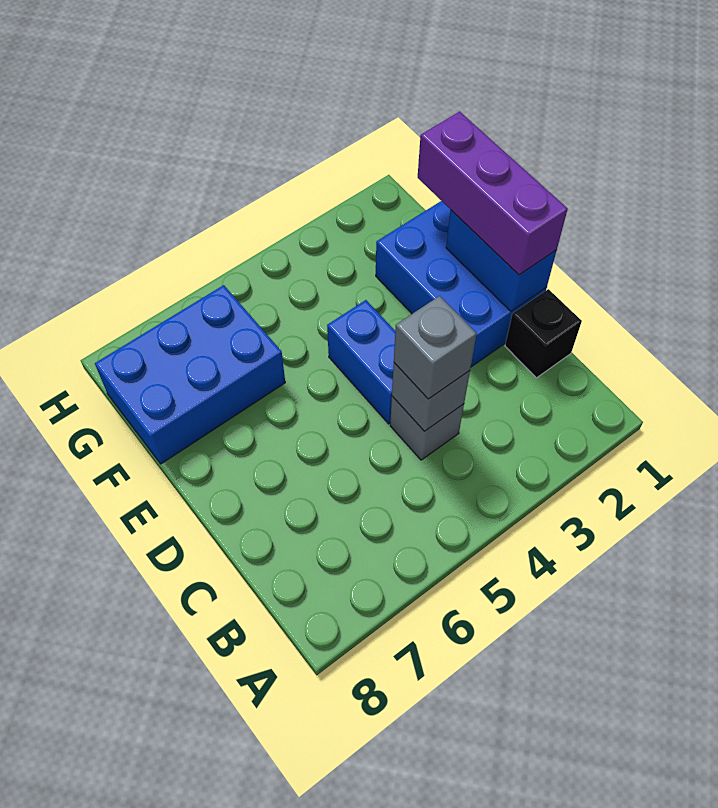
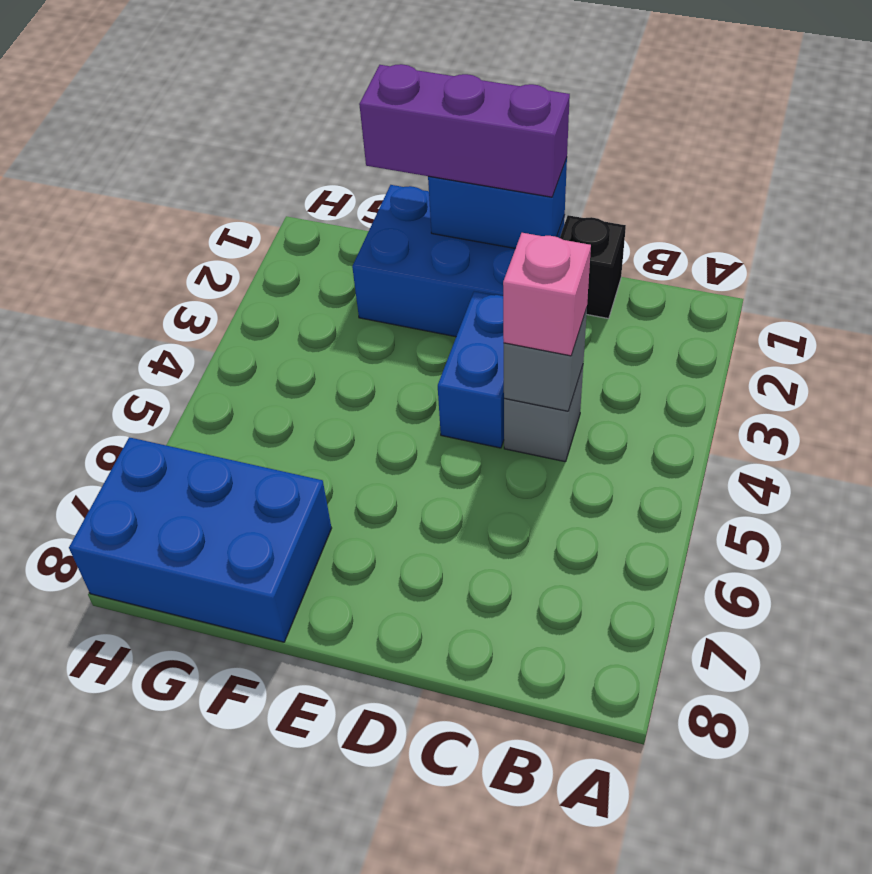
grey brick C4 level 3 -> pink brick C4 level 3
blue brick D4:E4 level 1 -> blue brick D3:D4 level 1
blue brick F6:G8 level 1 -> blue brick F7:H8 level 1

